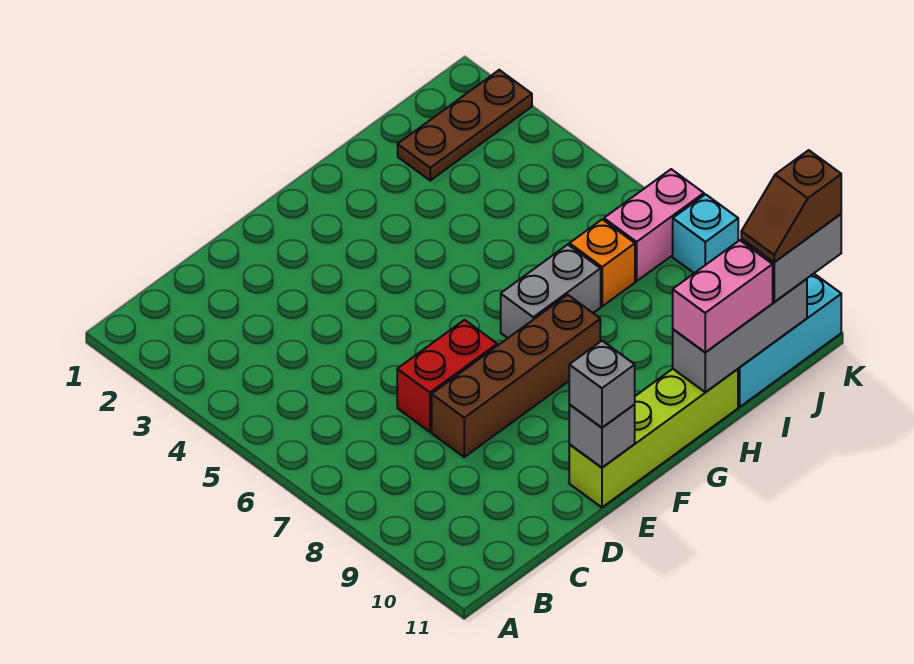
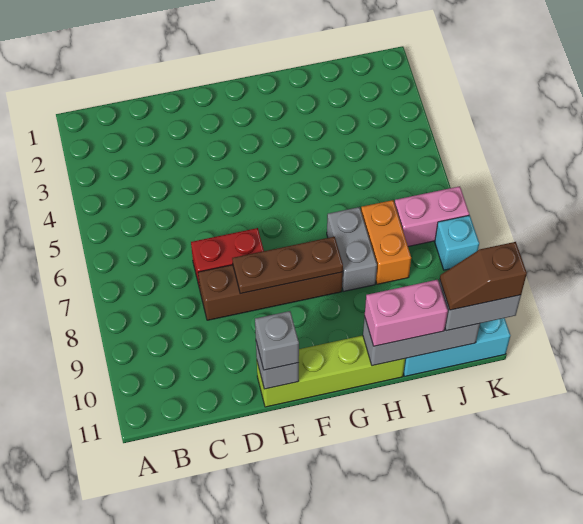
grey brick G7:H7 level 1 -> grey brick H7:H8 level 1
brown plate I2:K2 level 1 -> brown plate E8:G8 level 2
orange brick I7 level 1 -> orange brick I7:I8 level 1

